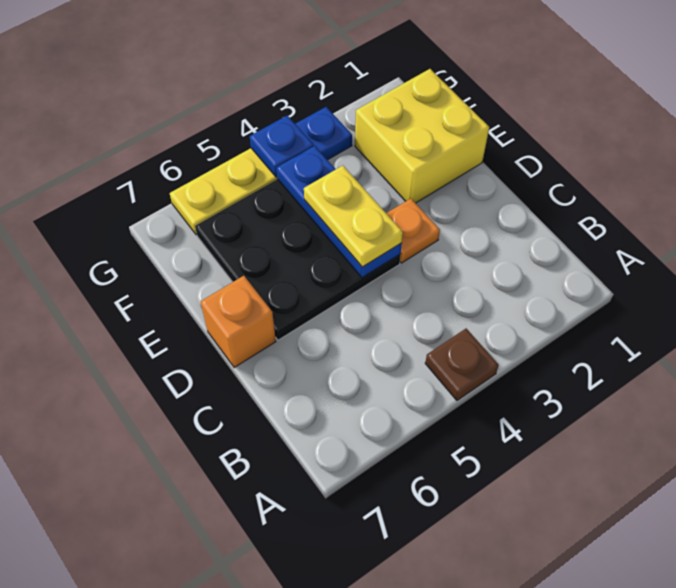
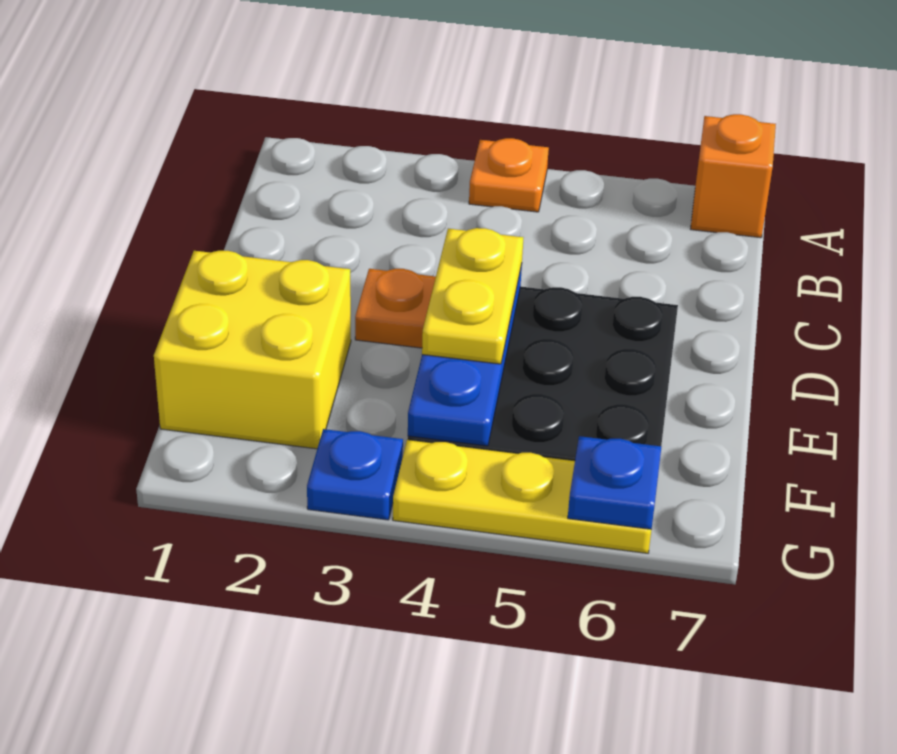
brown plate A4 level 1 -> orange plate A4 level 1
orange brick D7 level 1 -> orange brick A7 level 1
blue plate G4 level 2 -> blue plate G6 level 2

